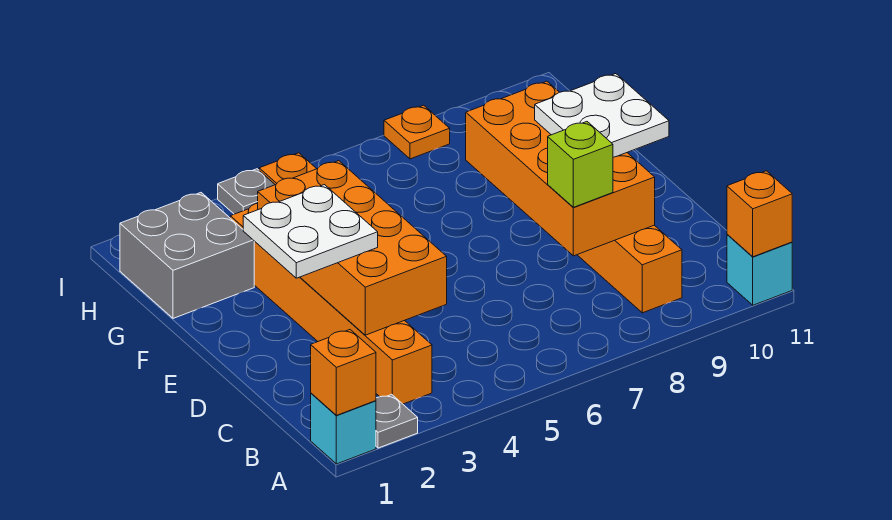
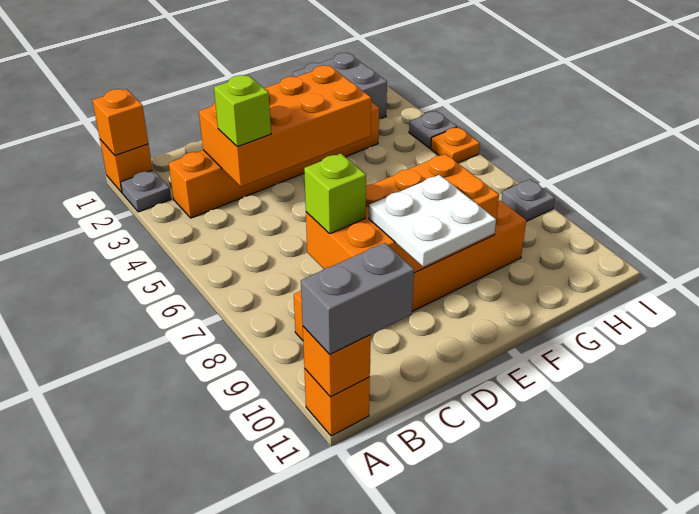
cyan brick A1 level 1 -> orange brick A1 level 1
cyan brick A11 level 1 -> orange brick A11 level 1
none -> grey brick A11:B11 level 3
none -> lime brick C4 level 3
white plate D2:E3 level 3 -> none
orange plate I8 level 1 -> grey plate I8 level 1

